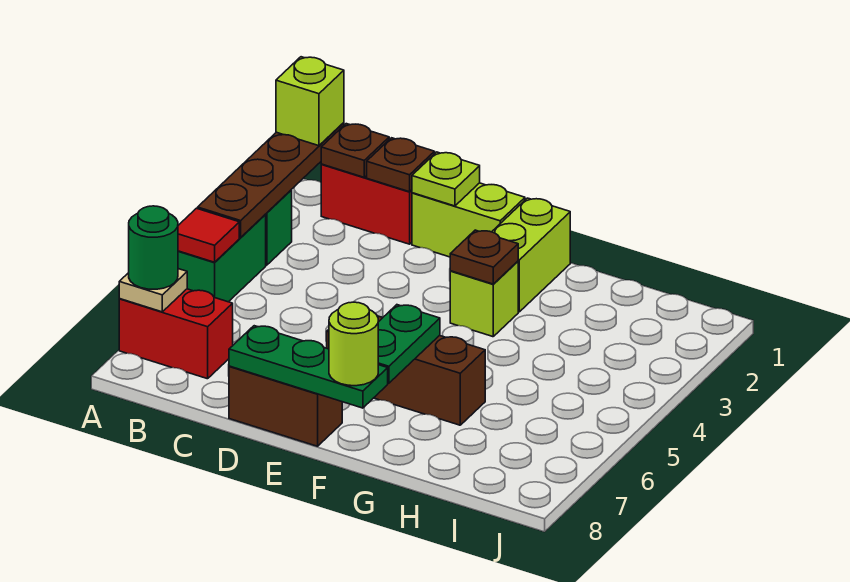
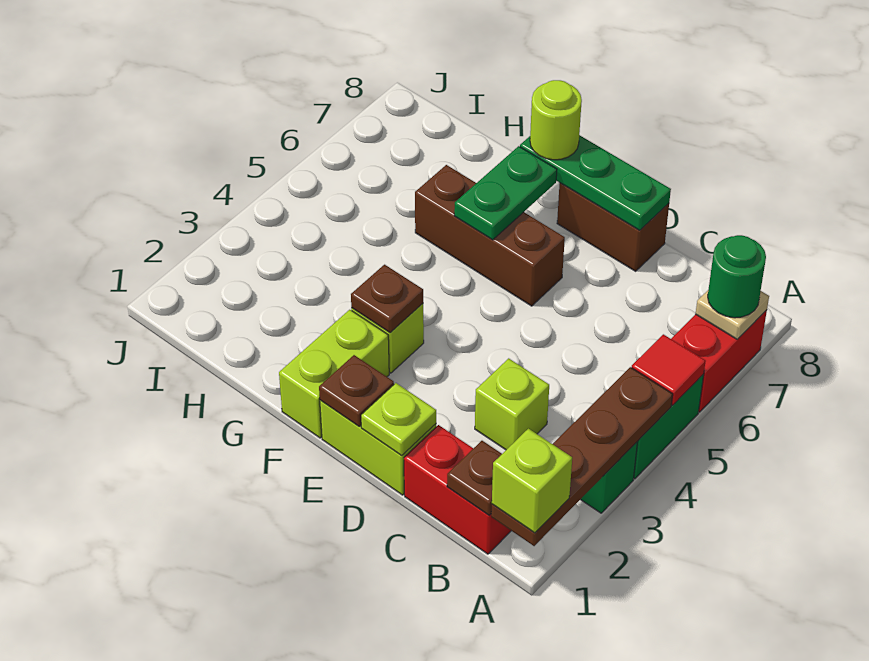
red brick A7:B7 level 1 -> red brick A6:A7 level 1
brown plate C1 level 2 -> brown plate E1 level 2
none -> lime brick C3 level 1

